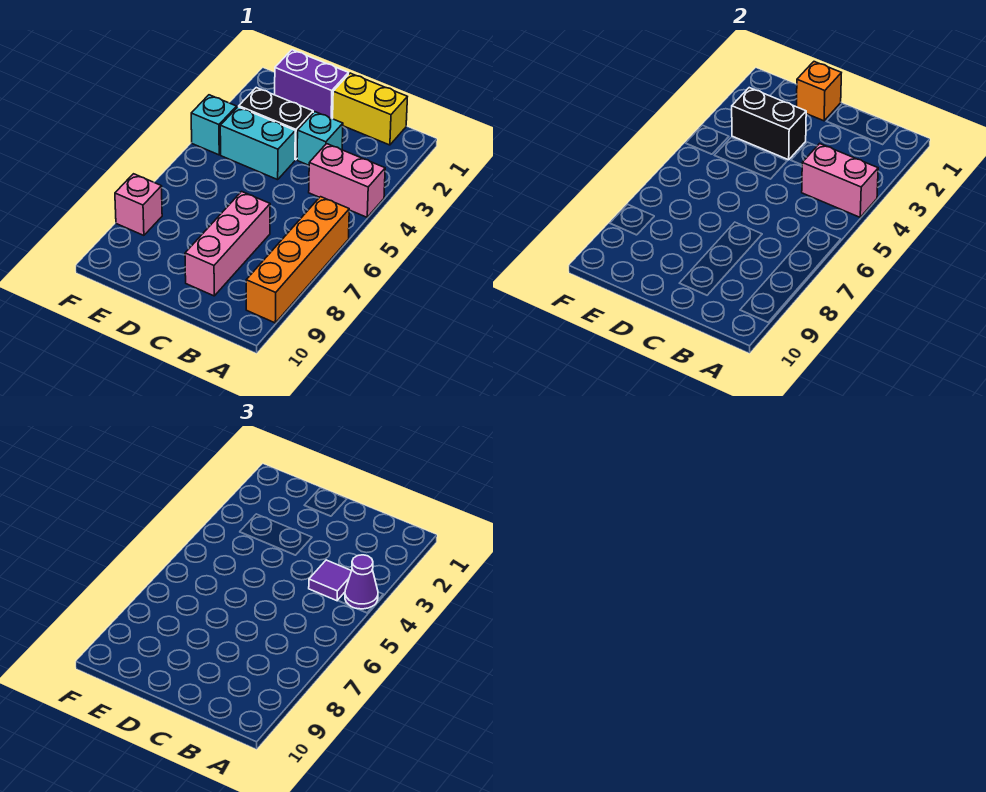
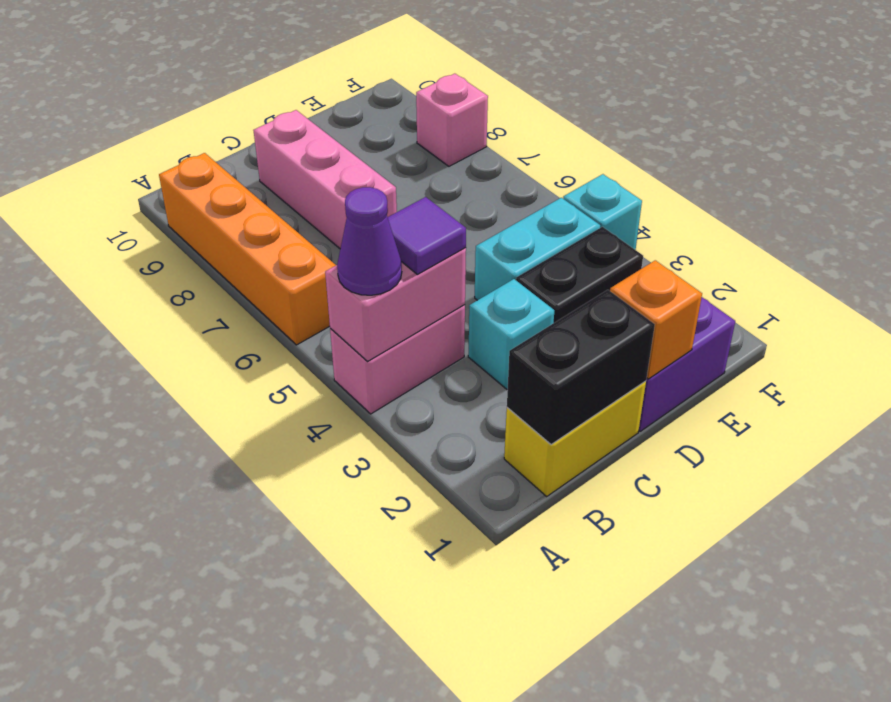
black brick D3:E3 level 2 -> black brick B1:C1 level 2

